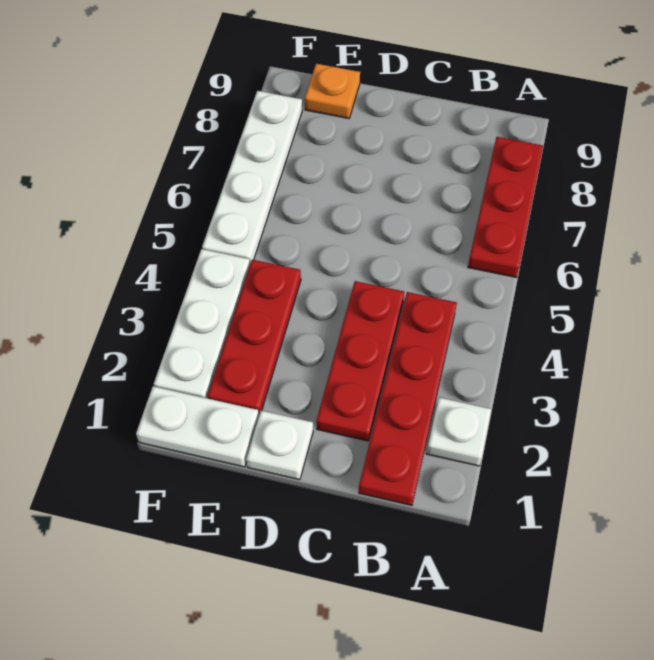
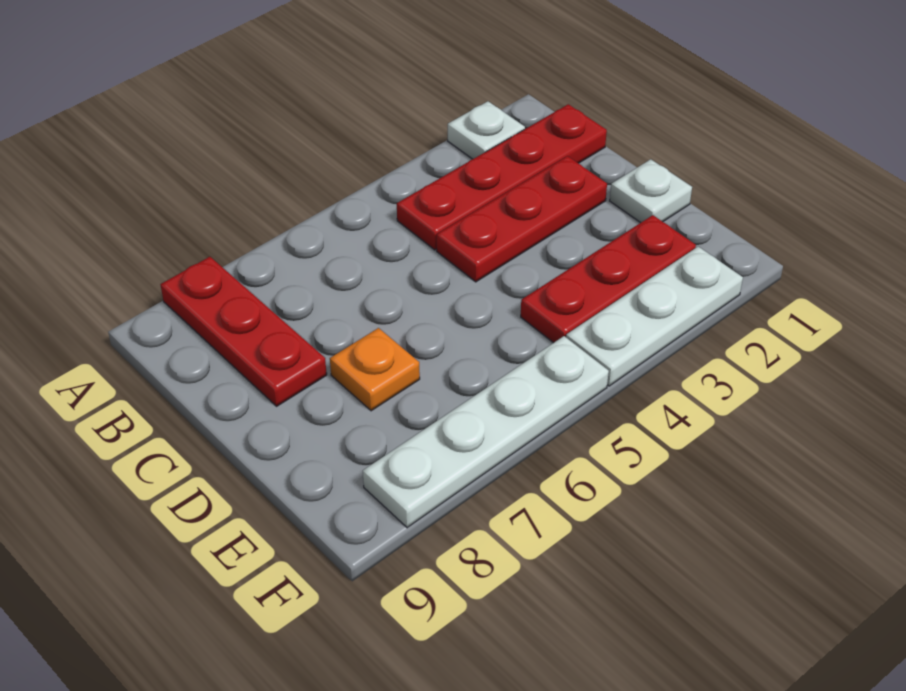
red plate A6:A8 level 1 -> red plate A8:C8 level 1
white plate E1:F1 level 1 -> none
orange plate E9 level 1 -> orange plate D7 level 1

